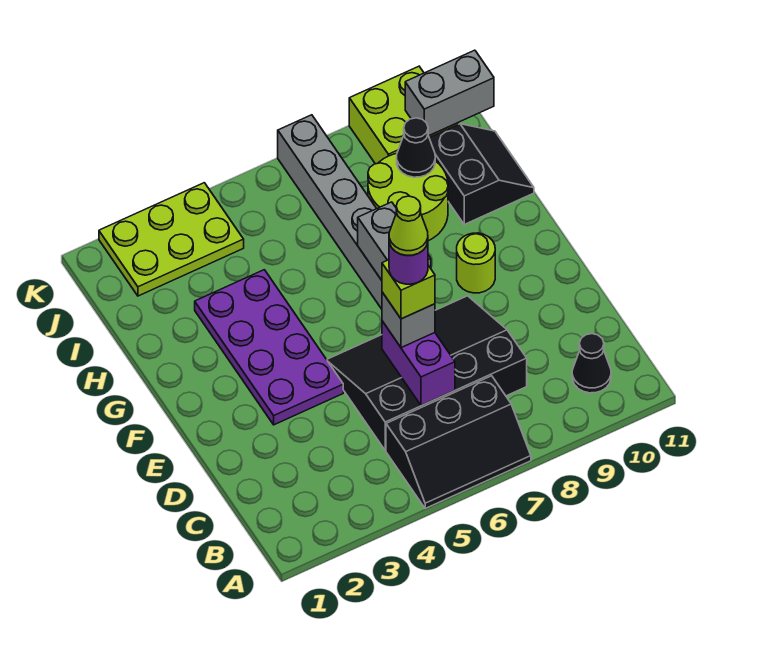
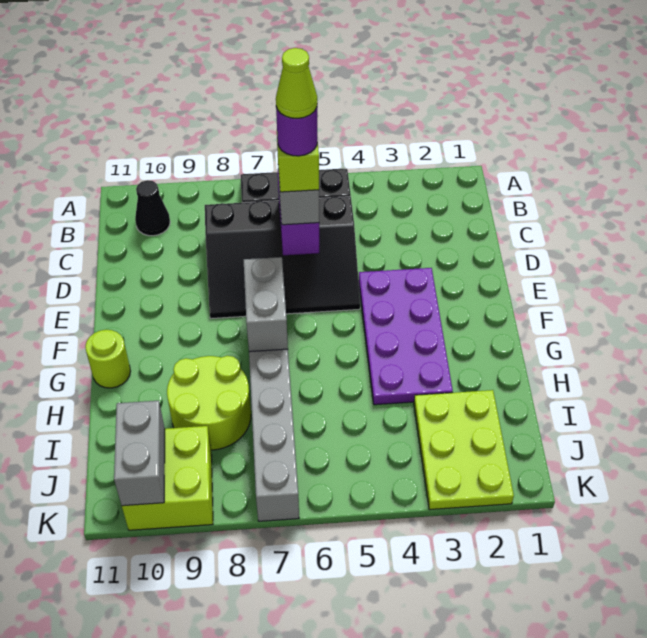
lime round brick F9 level 1 -> lime round brick G11 level 1
black slope H10:I11 level 1 top 10 -> none
black cone I9 level 2 -> none
lime plate J2:K4 level 1 -> lime plate I2:K3 level 1
grey brick J10:J11 level 2 -> grey brick J10:K10 level 2

